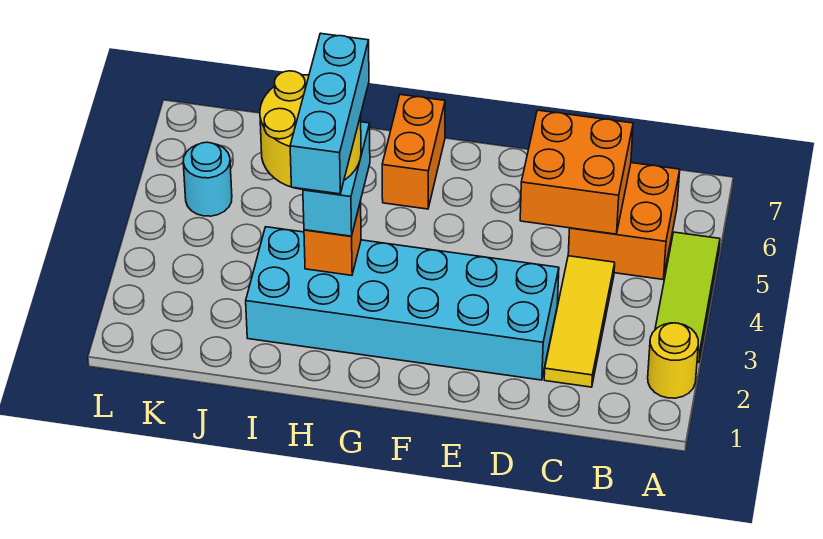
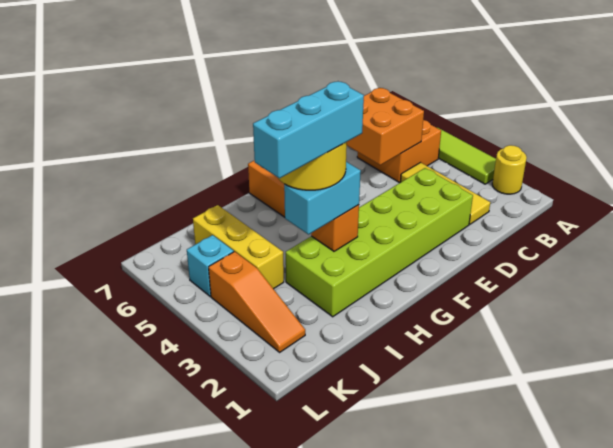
cyan brick D2:I3 level 1 -> lime brick D2:I3 level 1
cyan brick H2:H4 level 5 -> cyan brick H3:J3 level 5
cyan brick H3:H4 level 3 -> cyan brick H3:I3 level 3
none -> yellow brick J4:J6 level 1
none -> orange slope K2:K4 level 1 top 4
cyan round brick K5 level 1 -> cyan brick K5 level 1

